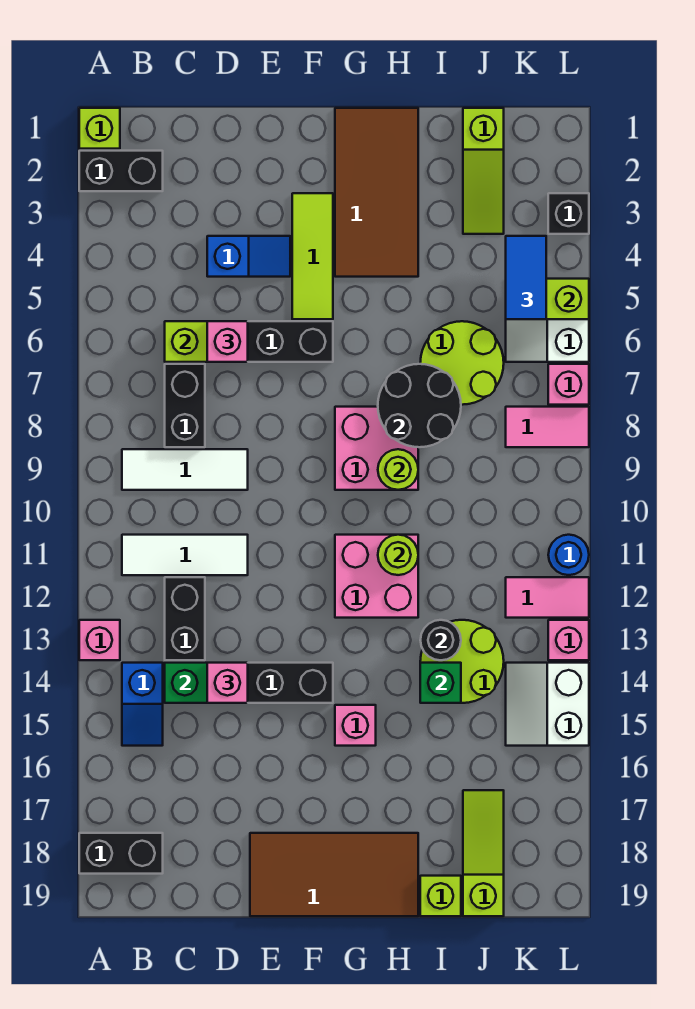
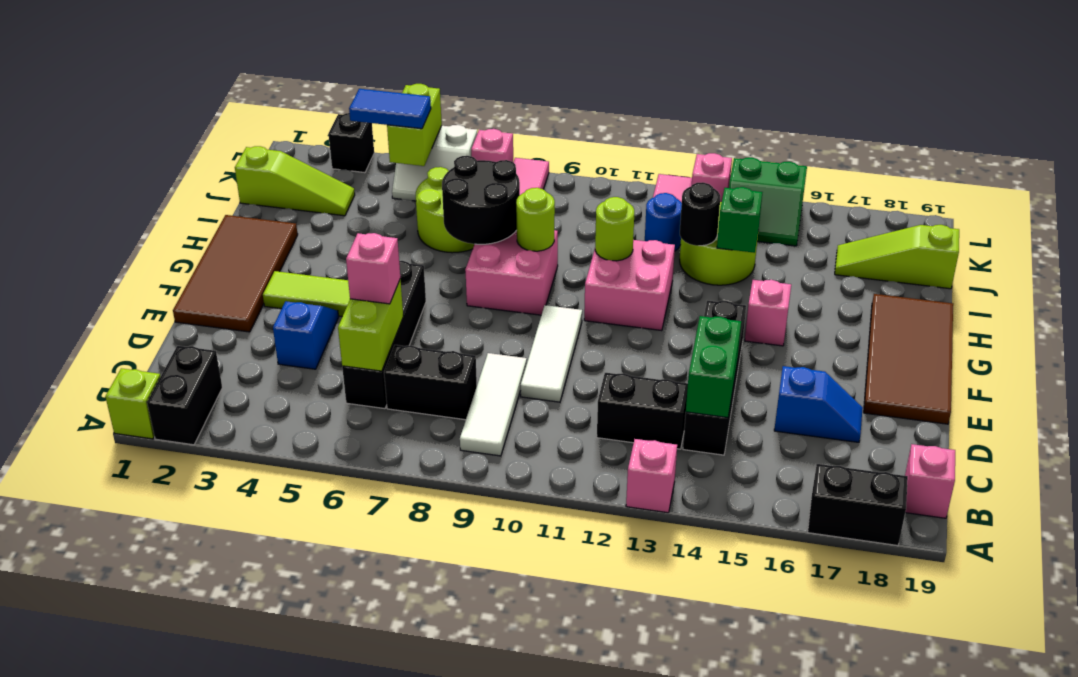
black brick A18:B18 level 1 -> black brick A17:A18 level 1
white tile B11:D11 level 1 -> white tile D10:F10 level 1
blue slope B14:B15 level 1 top 14 -> blue slope D16:D17 level 1 top 16
pink brick D14 level 3 -> pink brick B19 level 1
brown tile G1:H4 level 1 -> brown tile E1:H2 level 1
lime brick I19 level 1 -> none
white slope K14:L15 level 1 top L -> green slope K14:L15 level 1 top L
blue round brick L11 level 1 -> blue round brick J12 level 1

